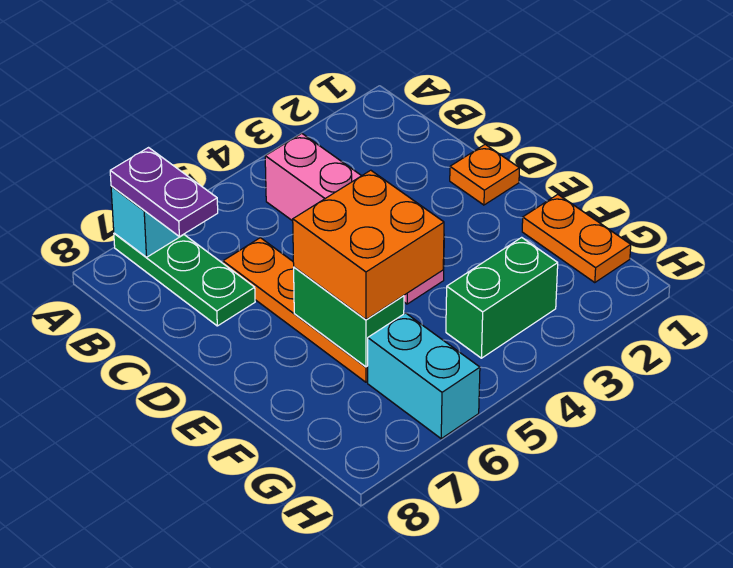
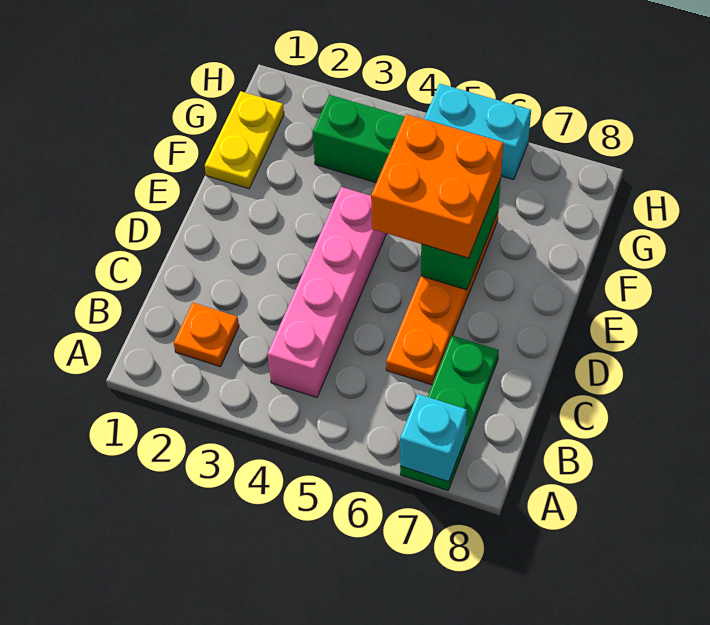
purple plate A7:B7 level 3 -> none
orange plate D1 level 1 -> orange plate B2 level 1
orange plate F1:G1 level 1 -> yellow plate F1:G1 level 1
cyan brick G6:H6 level 1 -> cyan brick H5:H6 level 1

